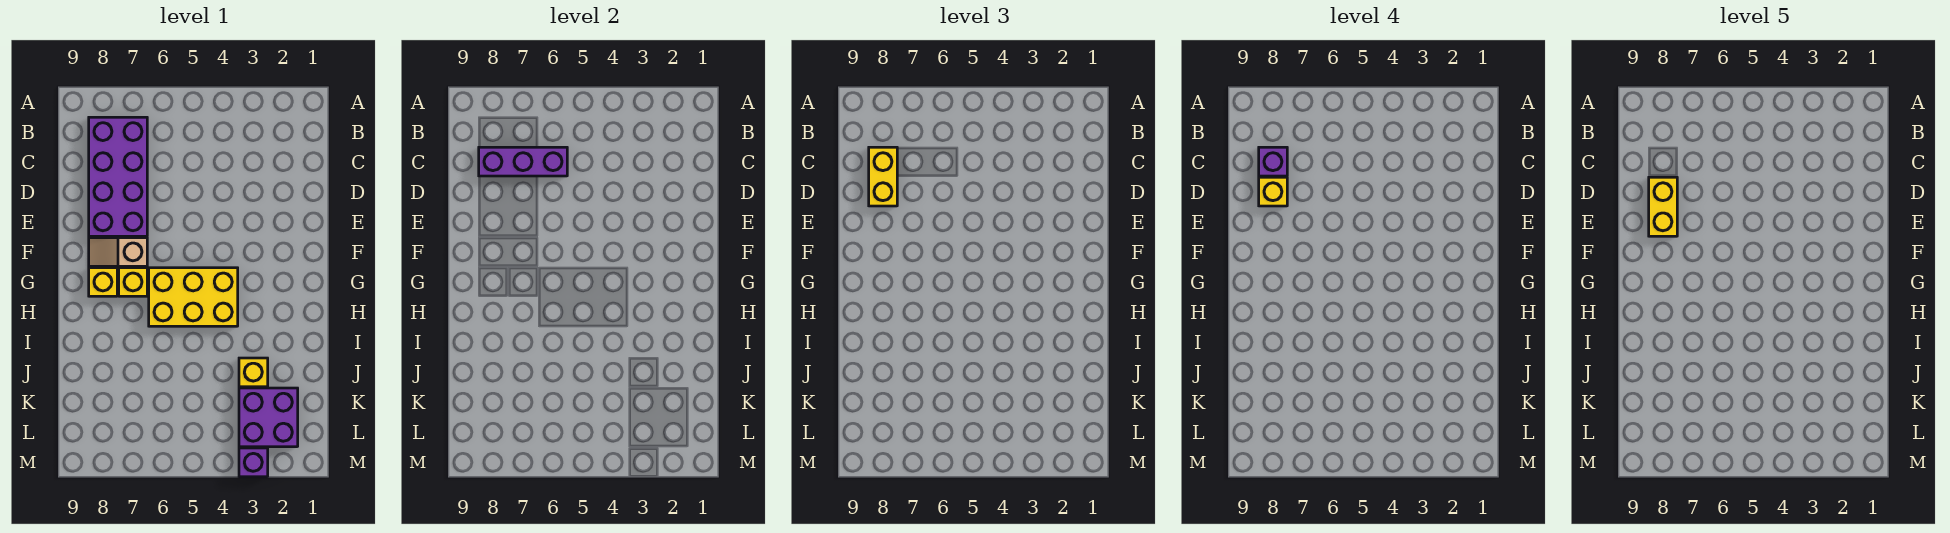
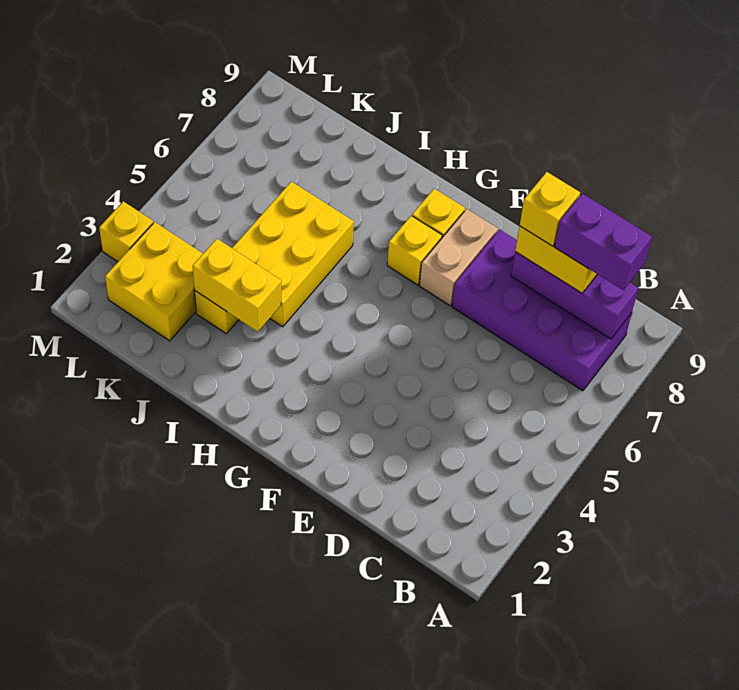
purple brick C6:C8 level 2 -> purple brick B8:D8 level 2
purple brick C8 level 4 -> purple brick B8:C8 level 4
yellow brick D8:E8 level 5 -> yellow brick I3:J3 level 2
tan slope F7:F8 level 1 top 7 -> tan brick F7:F8 level 1
yellow brick G4:H6 level 1 -> yellow brick I4:J6 level 1
purple brick K2:L3 level 1 -> yellow brick K2:L3 level 1
purple brick M3 level 1 -> yellow brick M3 level 1

